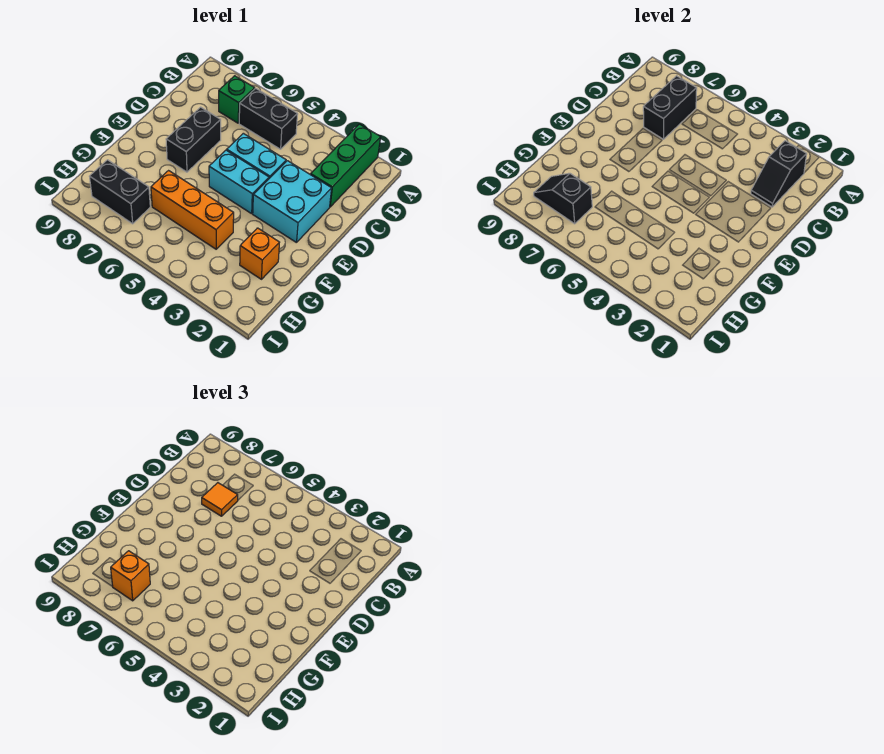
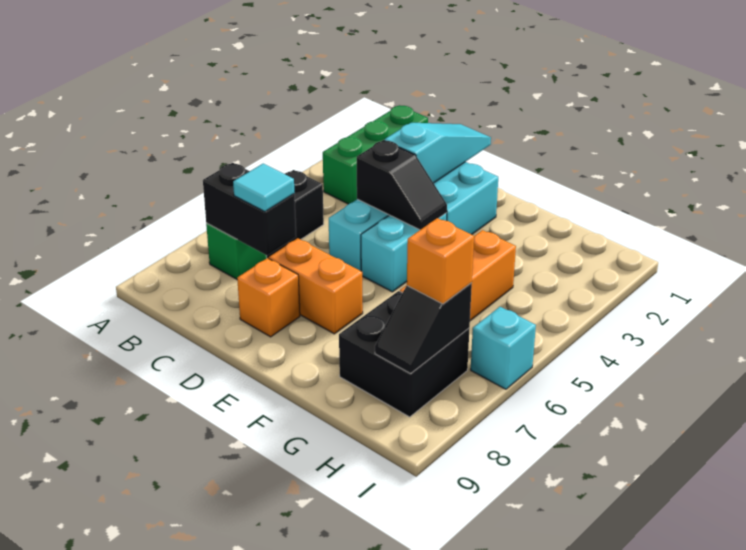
green brick A2:C2 level 1 -> green brick B1:B3 level 1
black slope B2:C2 level 2 top B -> black slope D4:E4 level 2 top D
orange tile C7 level 3 -> cyan tile C7 level 3
none -> cyan slope D1:D3 level 2 top 3
black brick D7:E7 level 1 -> orange brick D7:E7 level 1
orange brick G2 level 1 -> orange brick D8 level 1
black brick H7:H8 level 1 -> black brick G7:H8 level 1
none -> cyan brick I6 level 1

